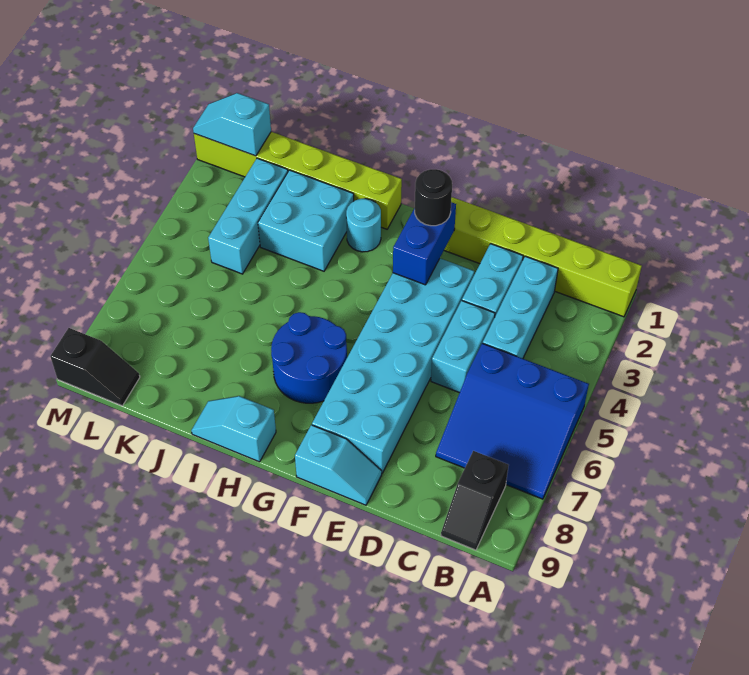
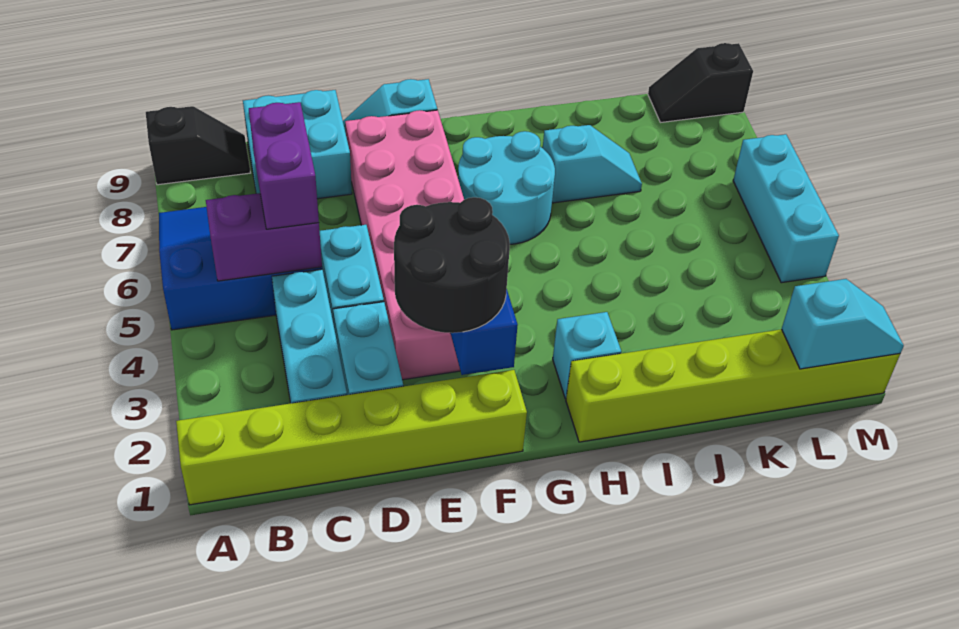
none -> purple brick B5:C5 level 2
black slope B8:B9 level 1 top 8 -> black slope A9:B9 level 1 top A
none -> purple brick C5:C6 level 3
cyan brick E3:F8 level 1 -> pink brick E3:F8 level 1
black round brick F2 level 3 -> black round brick E2:F3 level 3
blue round brick G6:H7 level 1 -> cyan round brick G6:H7 level 1
cyan round brick H2 level 1 -> cyan brick H2 level 1
cyan slope H9:I9 level 1 top H -> cyan slope I7:J7 level 1 top I
cyan brick I2:J3 level 1 -> cyan brick C8:D9 level 1
cyan brick K2:K4 level 1 -> cyan brick M4:M6 level 1

